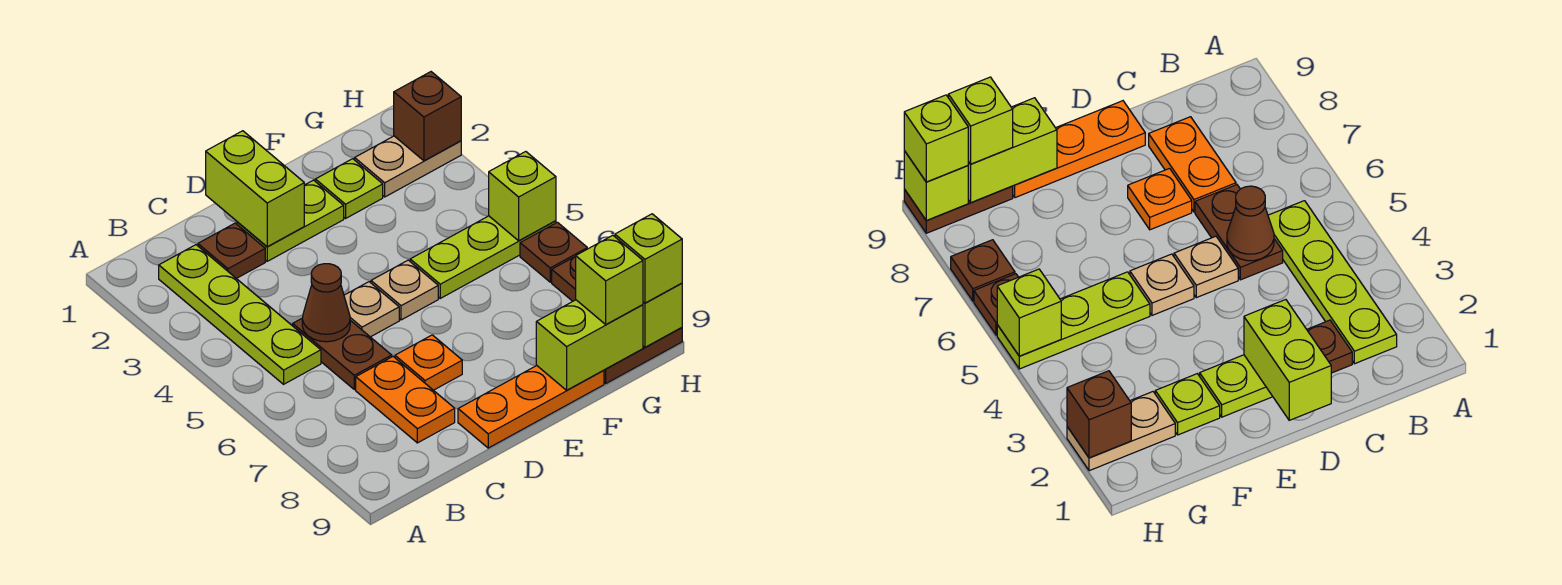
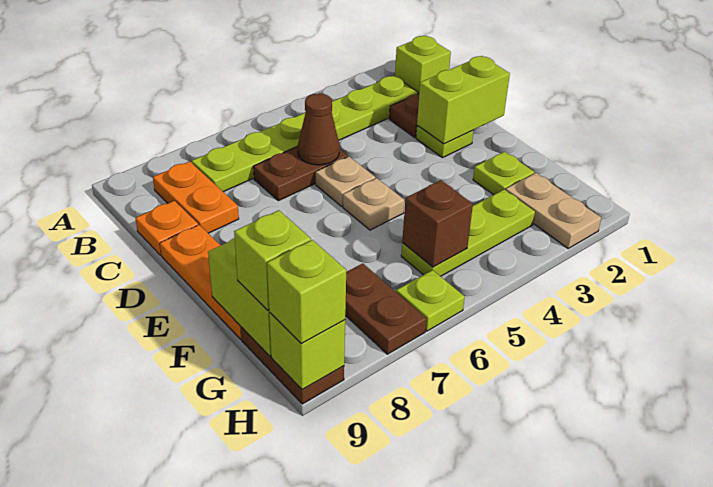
lime plate B2:B5 level 1 -> lime plate B2:B7 level 1
orange plate C7:C8 level 1 -> orange plate B8:C8 level 1
lime plate D2:E2 level 1 -> lime plate D2 level 1
orange plate D7 level 1 -> orange plate C9 level 1
lime plate F5:H5 level 1 -> lime plate G3:G5 level 1
brown brick H2 level 2 -> brown brick G5 level 2
lime brick H5 level 2 -> lime brick B1 level 1
brown plate H6 level 1 -> lime plate H6 level 1
brown plate H7 level 1 -> brown plate G7:H7 level 1

